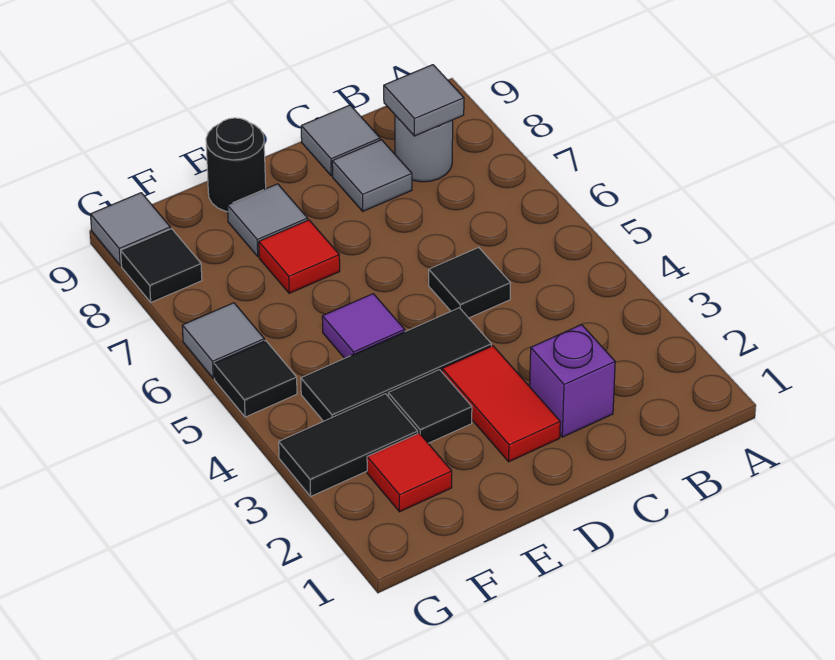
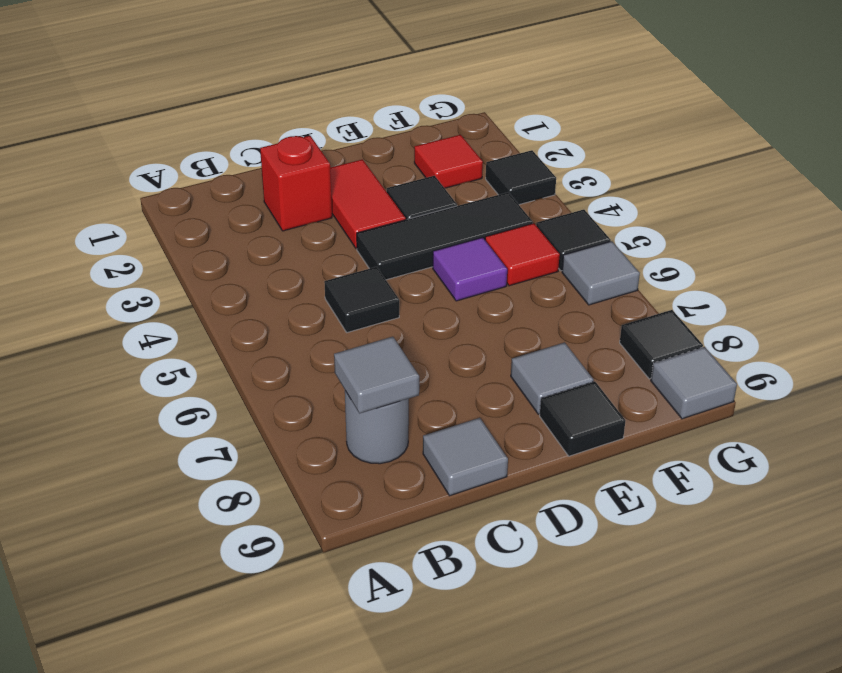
purple brick C2 level 1 -> red brick C2 level 1
grey tile C8 level 1 -> none
red tile E7 level 1 -> red tile F5 level 1
black round brick E9 level 1 -> black tile E9 level 1
black tile F3:G3 level 1 -> black tile G3 level 1

